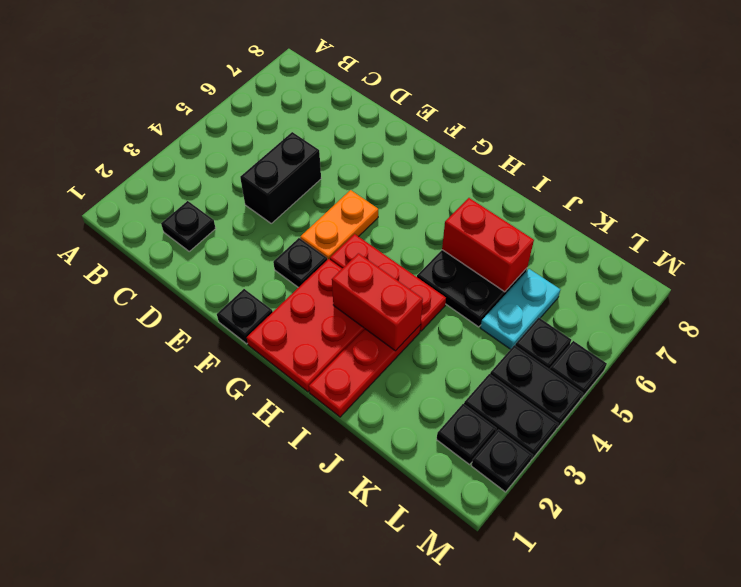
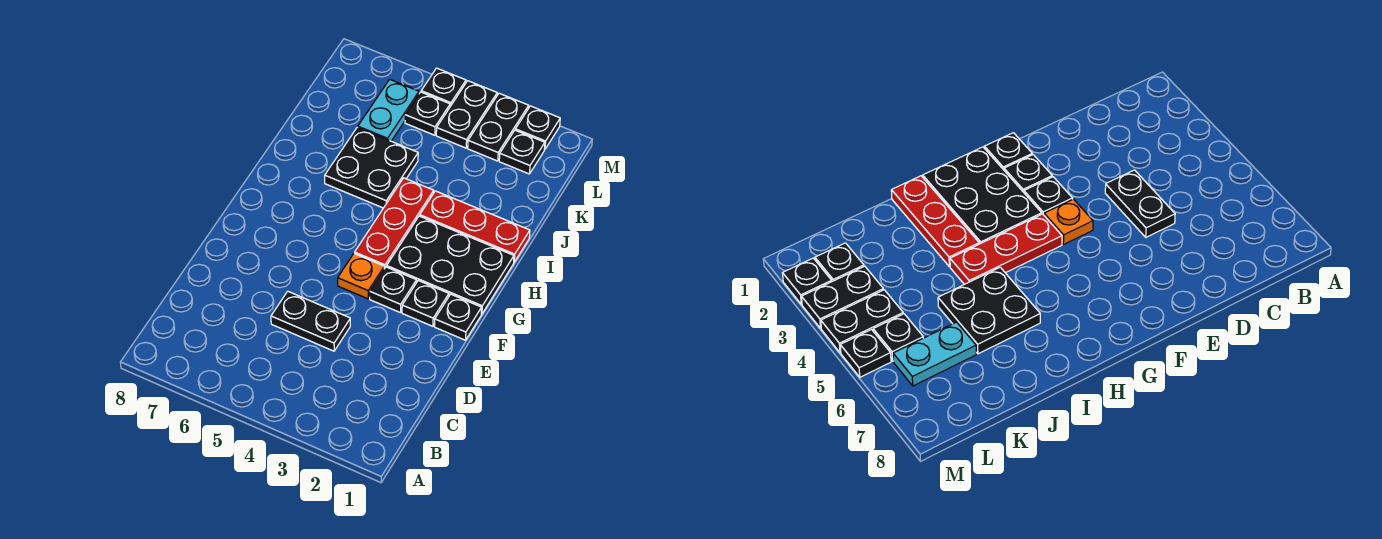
black plate C2 level 1 -> black plate F2 level 1
black brick D4:D5 level 1 -> black plate D4:D5 level 1
orange plate F4:F5 level 1 -> orange plate F4 level 1
red plate G1:H3 level 1 -> black plate G1:H3 level 1
red brick H3:I3 level 2 -> none
red brick I6:J6 level 2 -> none
cyan plate K5:K6 level 1 -> cyan plate K6:L6 level 1

